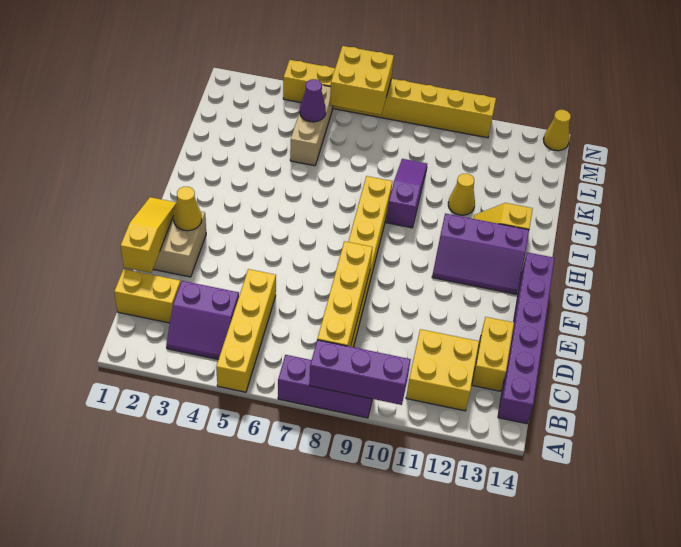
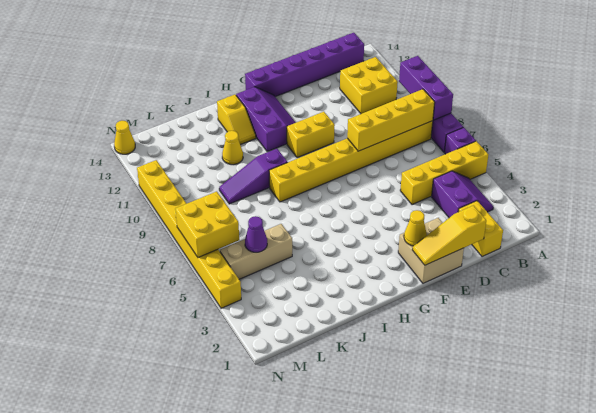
none -> purple brick A6 level 1
yellow brick C13:D13 level 1 -> yellow brick F10:G10 level 1

